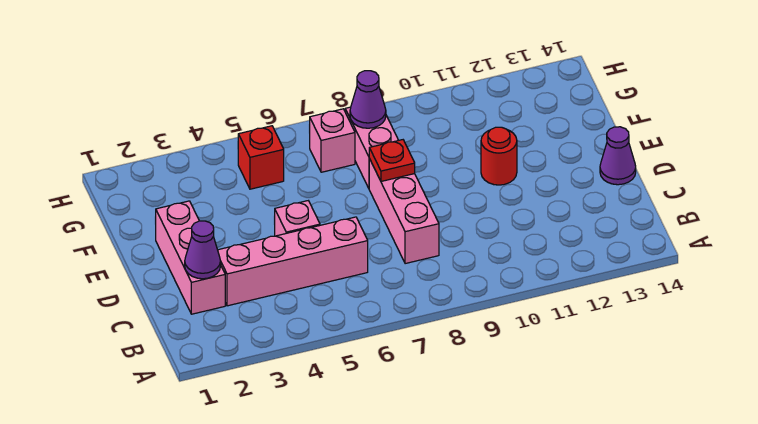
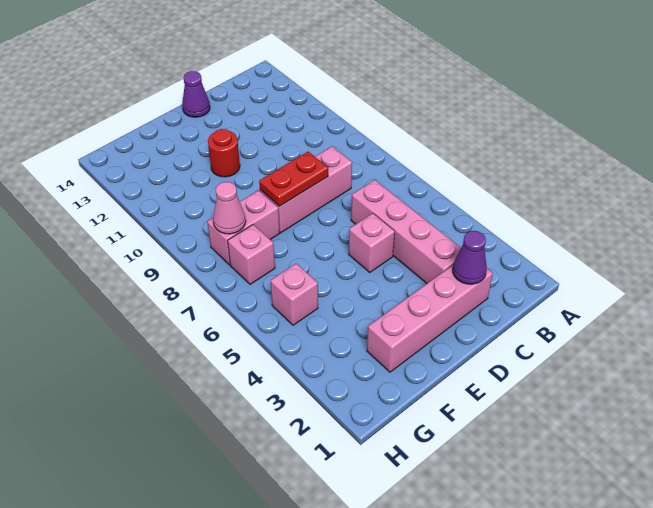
pink brick C2:E2 level 1 -> pink brick C2:F2 level 1
red plate E8 level 2 -> red plate D8:E8 level 2
red brick G5 level 1 -> pink brick G5 level 1
purple cone G8 level 2 -> pink cone G8 level 2

